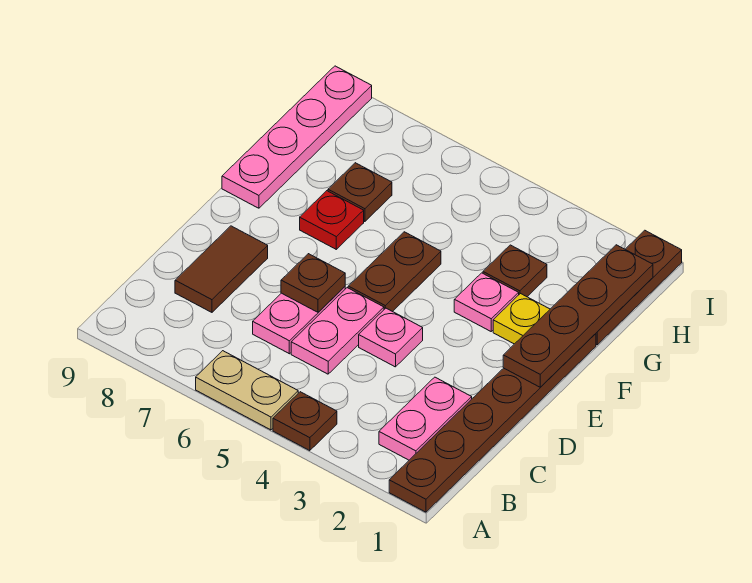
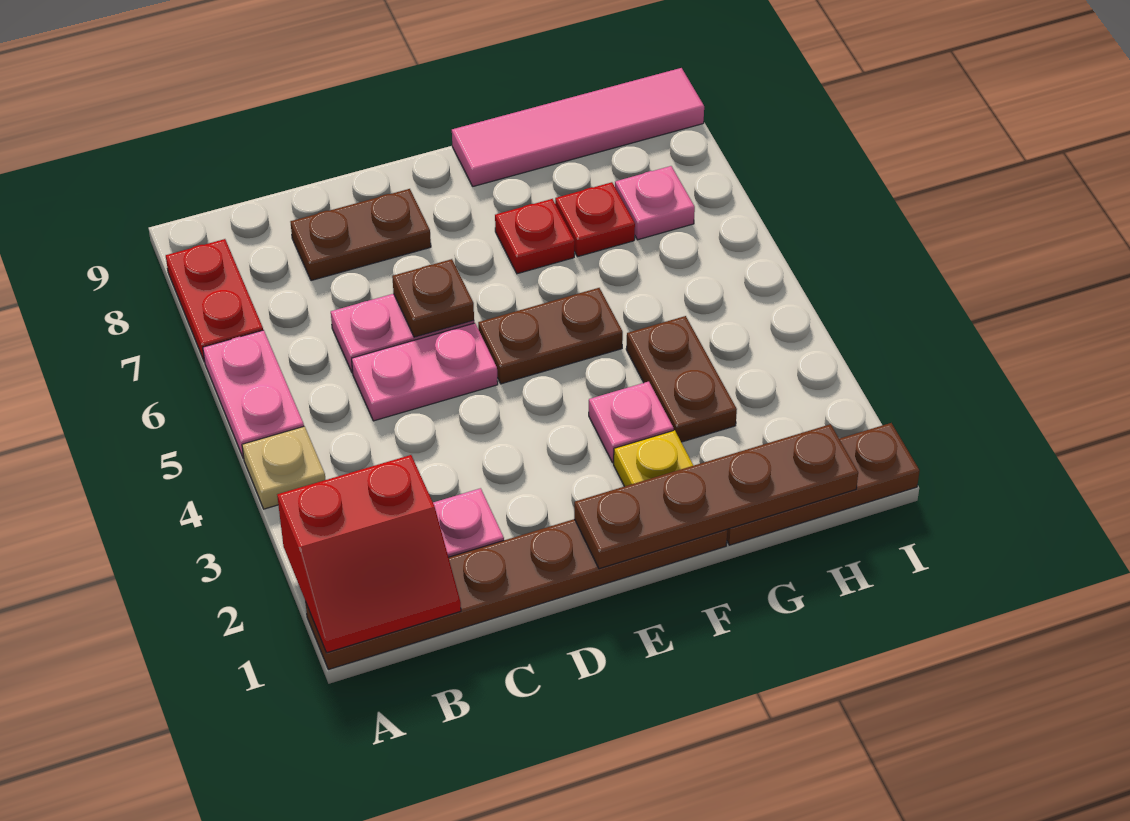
none -> red slope A1:B2 level 2 top 2
brown plate A4 level 1 -> tan plate A4 level 1
tan plate A5:A6 level 1 -> pink plate A5:A6 level 1
none -> red plate A7:A8 level 1
brown tile C8:D8 level 1 -> brown plate C8:D8 level 1
pink plate D4 level 1 -> pink plate H7 level 1
pink plate F9:I9 level 1 -> pink tile F9:I9 level 1
brown plate G3 level 1 -> brown plate G3:G4 level 1
brown plate G7 level 1 -> red plate G7 level 1

